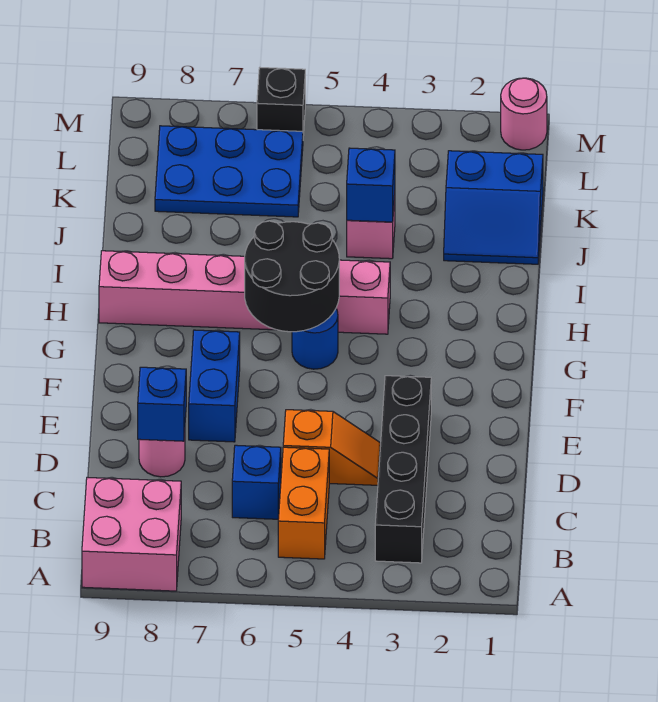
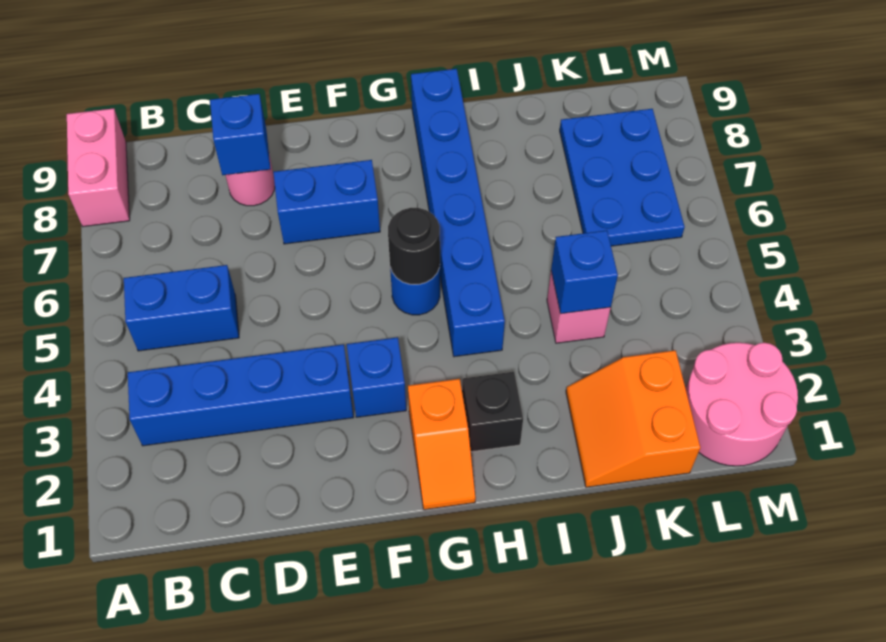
pink brick A8:B9 level 1 -> pink brick A8:A9 level 1
black brick B3:E3 level 1 -> blue brick B3:E3 level 1
orange brick B5:C5 level 1 -> blue brick B5:C5 level 1
blue brick C6 level 1 -> blue brick F3 level 1
orange slope D4:D5 level 1 top 5 -> orange slope G1:G2 level 1 top 2
black round brick G5:H6 level 2 -> black round brick G5 level 2
pink brick H4:H9 level 1 -> blue brick H4:H9 level 1
blue slope J1:K2 level 1 top K -> orange slope J1:K2 level 1 top K
pink round brick M1 level 1 -> pink round brick L1:M2 level 1
black brick M6 level 1 -> black brick H2 level 1

